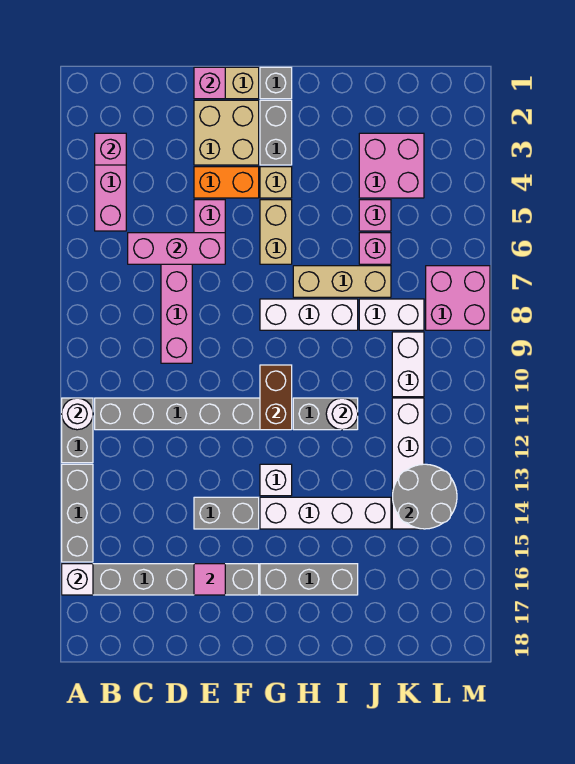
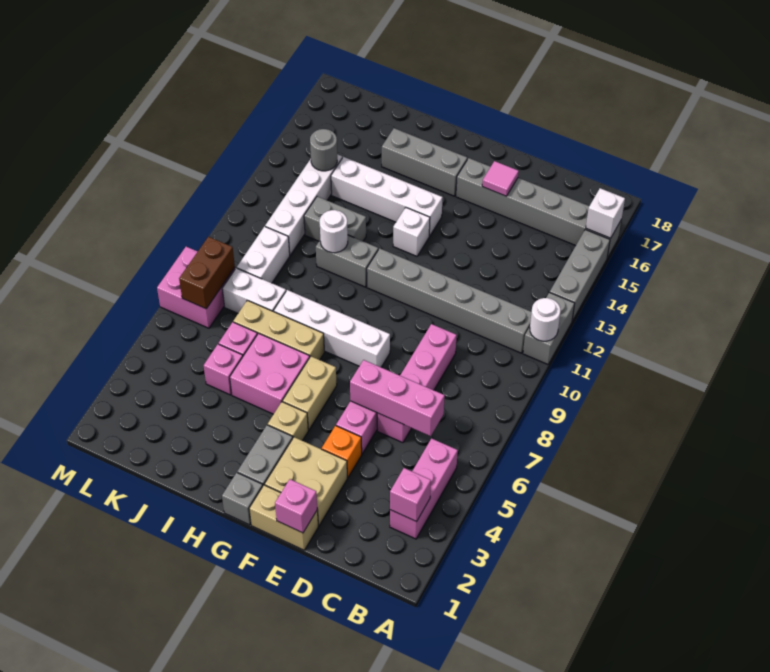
orange brick E4:F4 level 1 -> orange brick E4 level 1
grey brick E14:F14 level 1 -> grey brick I12:J12 level 1
white brick G8:I8 level 1 -> white brick F8:I8 level 1
brown brick G10:G11 level 2 -> brown brick L7:L8 level 2
pink brick J3:K4 level 1 -> pink brick H5:I6 level 1
grey round brick K13:L14 level 2 -> grey round brick K14 level 2

